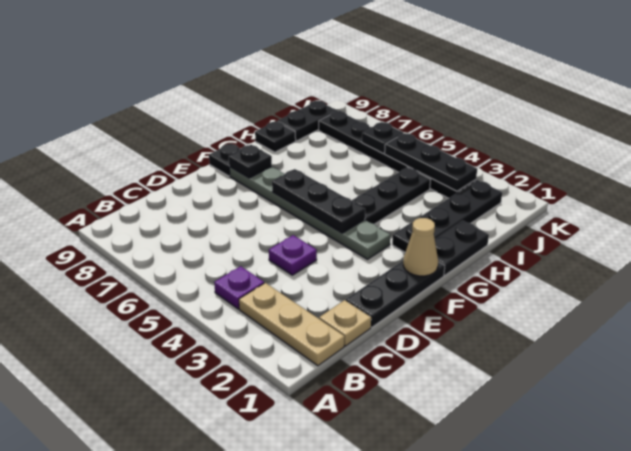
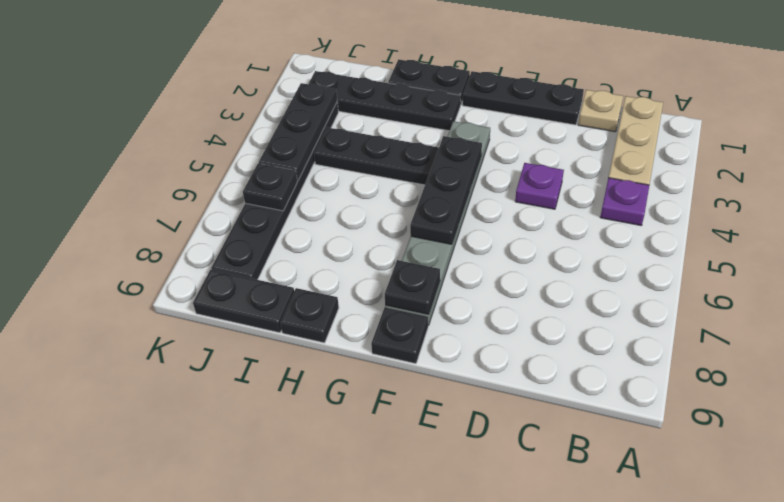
tan cone F1 level 2 -> none

